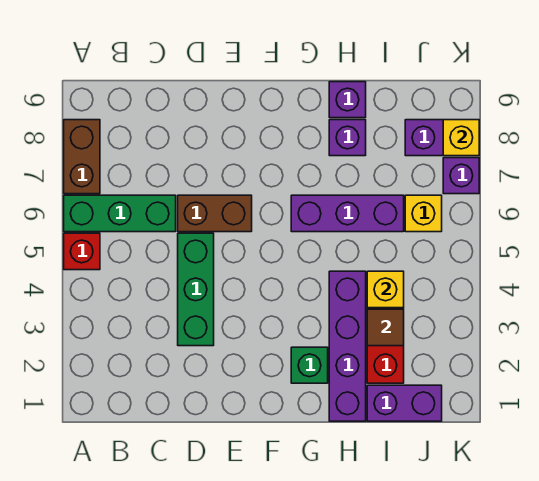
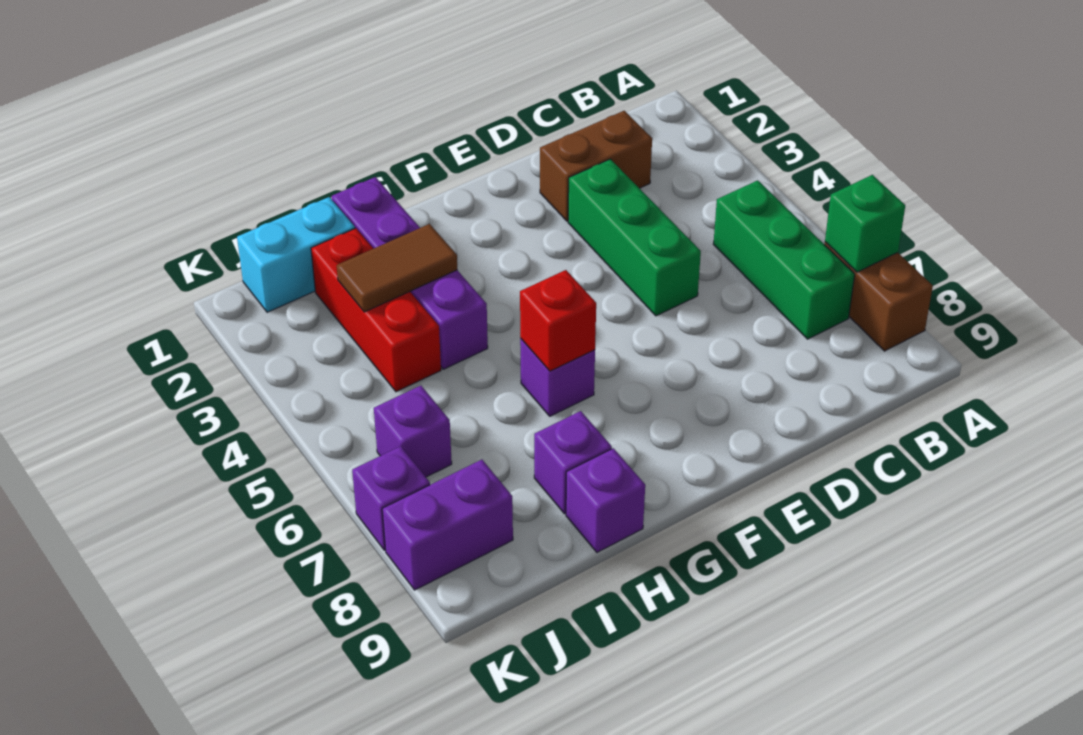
red brick A5 level 1 -> red brick G6 level 2
green brick A6:C6 level 1 -> green brick B5:B7 level 1
brown brick D6:E6 level 1 -> brown brick C2:D2 level 1
green brick G2 level 1 -> green brick A7 level 2
purple brick G6:I6 level 1 -> purple brick G6 level 1
purple brick I1:J1 level 1 -> cyan brick I1:J1 level 1
brown tile I3 level 2 -> brown tile H3:I3 level 2
yellow brick I4 level 2 -> none
yellow brick J6 level 1 -> purple brick J6 level 1
yellow brick K8 level 2 -> none

